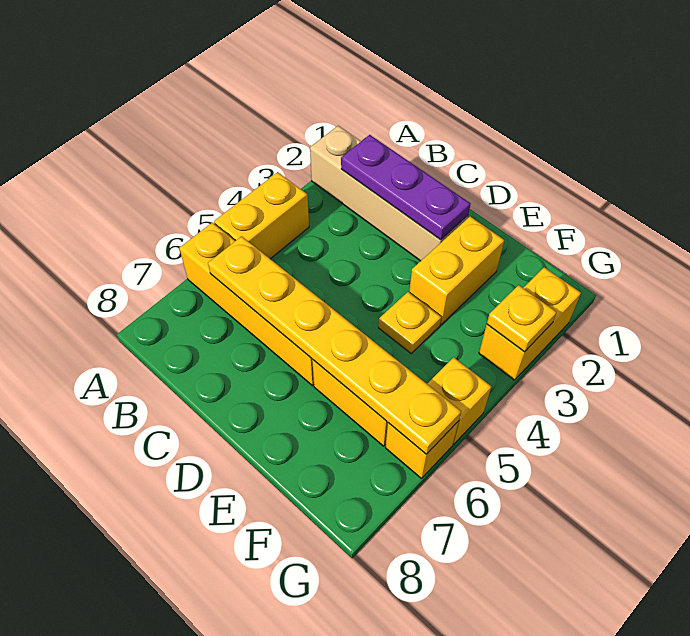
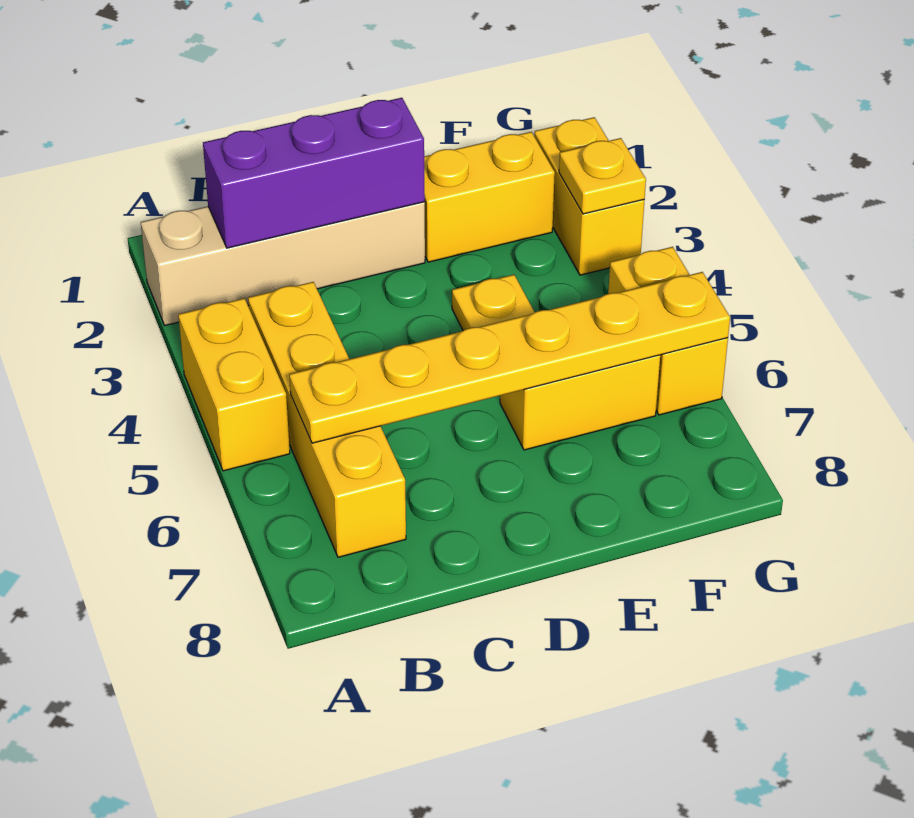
yellow brick A6:D6 level 1 -> yellow brick B4:B7 level 1
purple plate B2:D2 level 2 -> purple brick B2:D2 level 2
yellow brick E2:E3 level 1 -> yellow brick E2:F2 level 1

